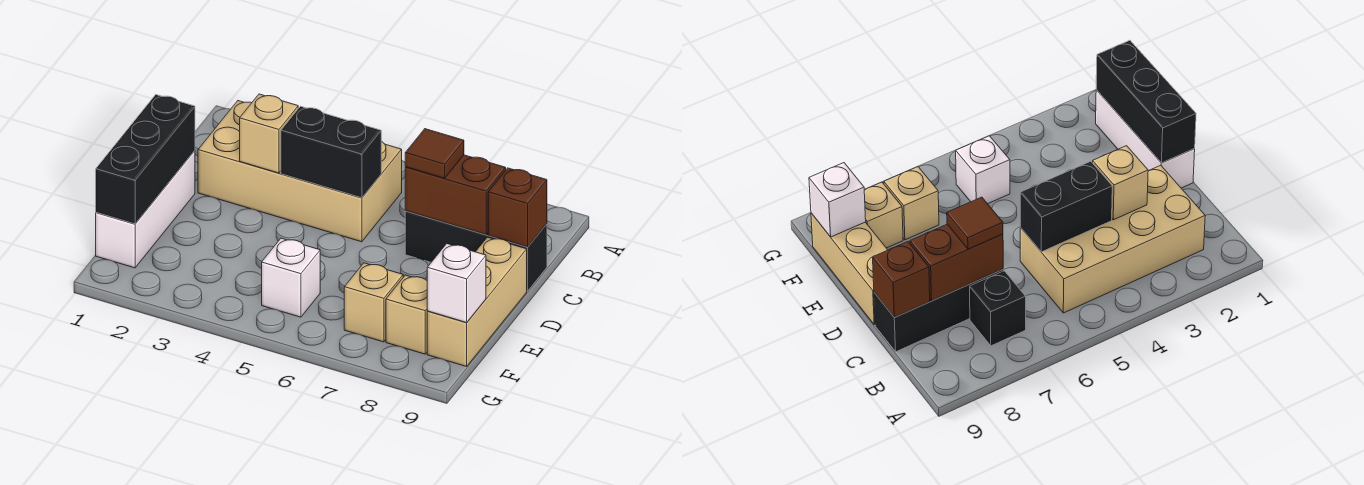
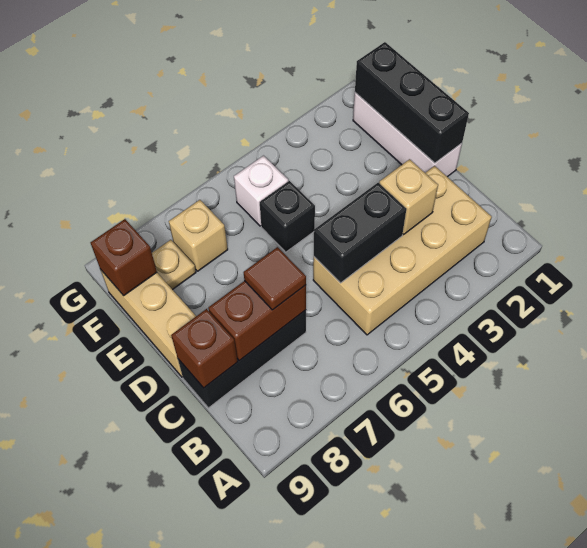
black brick B7 level 1 -> black brick E5 level 1
tan brick F8 level 1 -> tan plate F8 level 1
white brick F9 level 2 -> brown brick F9 level 2

